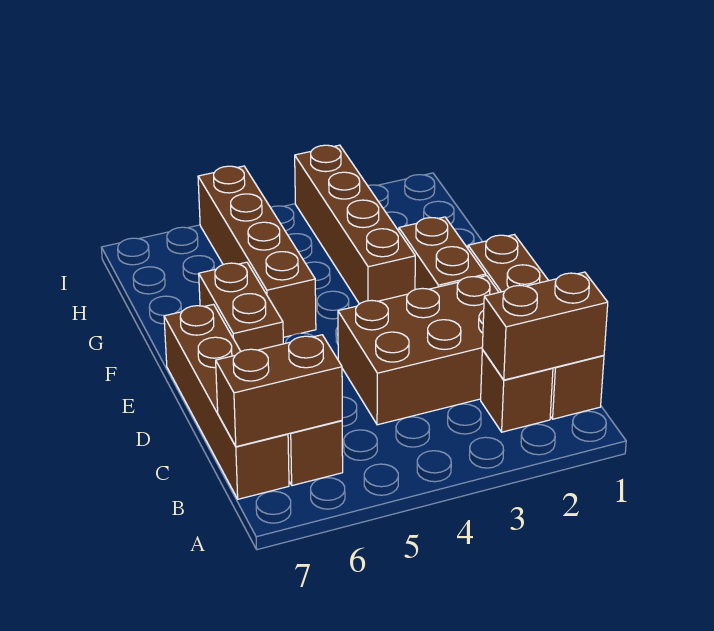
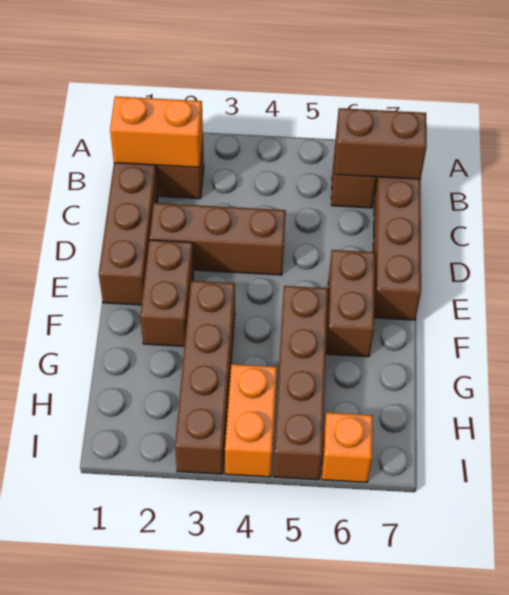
brown brick B1:B2 level 2 -> orange brick B1:B2 level 2
brown brick C2:D4 level 1 -> brown brick D2:D4 level 1
none -> orange brick H4:I4 level 1
none -> orange brick I6 level 1

